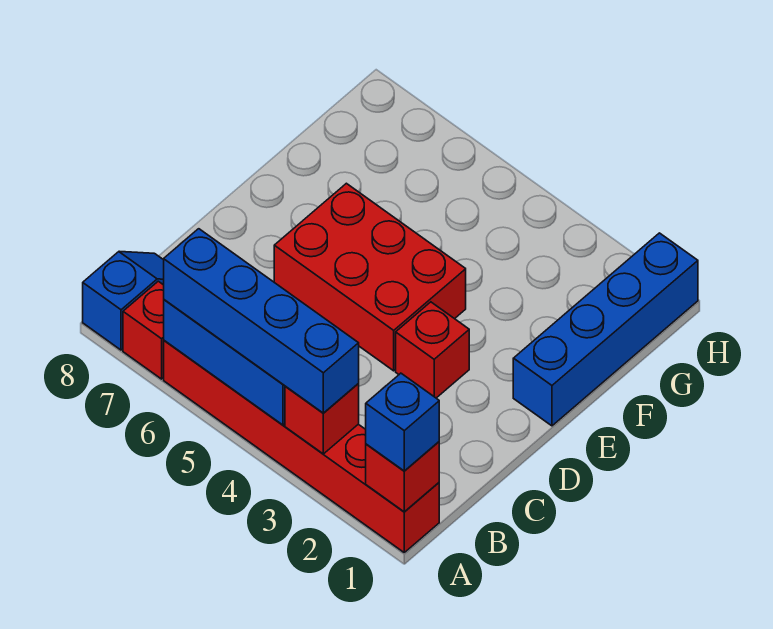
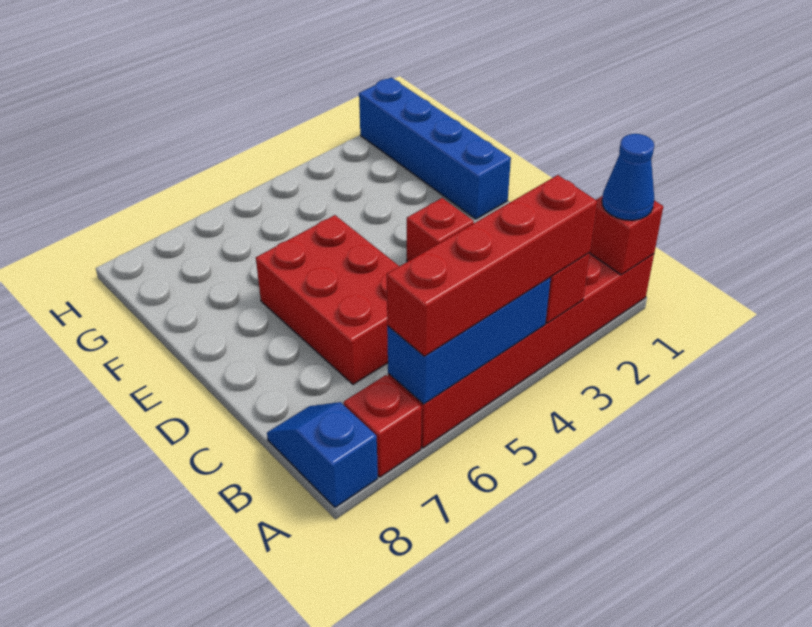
blue brick A1 level 3 -> blue cone A1 level 3
blue brick A3:A6 level 3 -> red brick A3:A6 level 3
red brick D4:E6 level 1 -> red brick C5:E6 level 1

